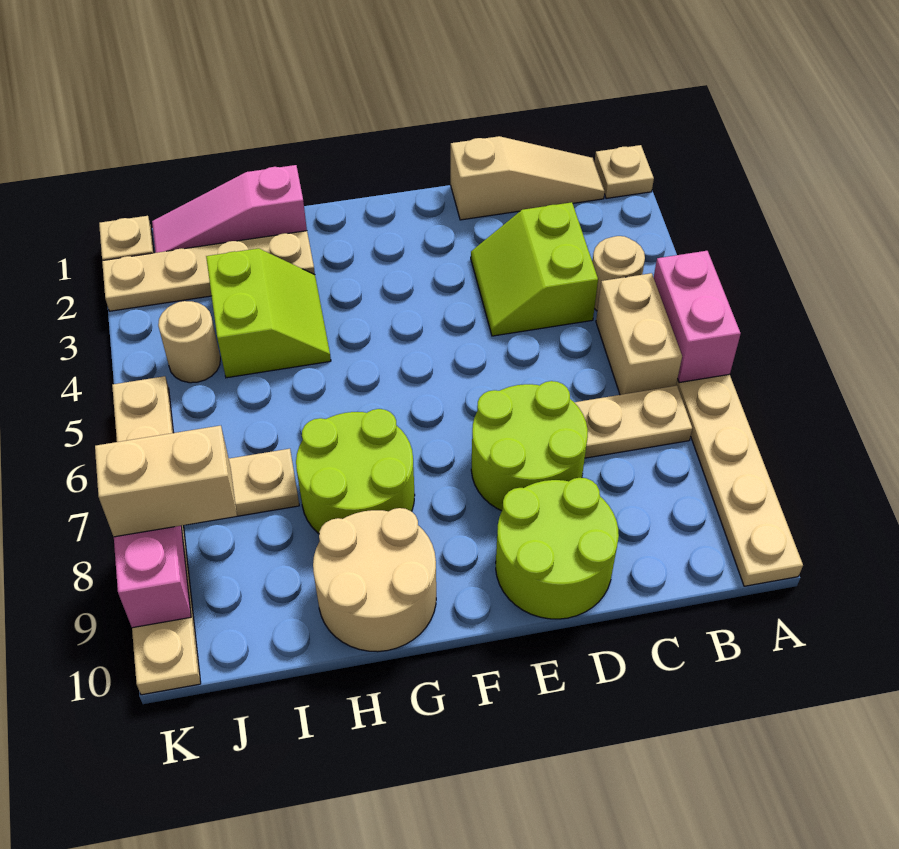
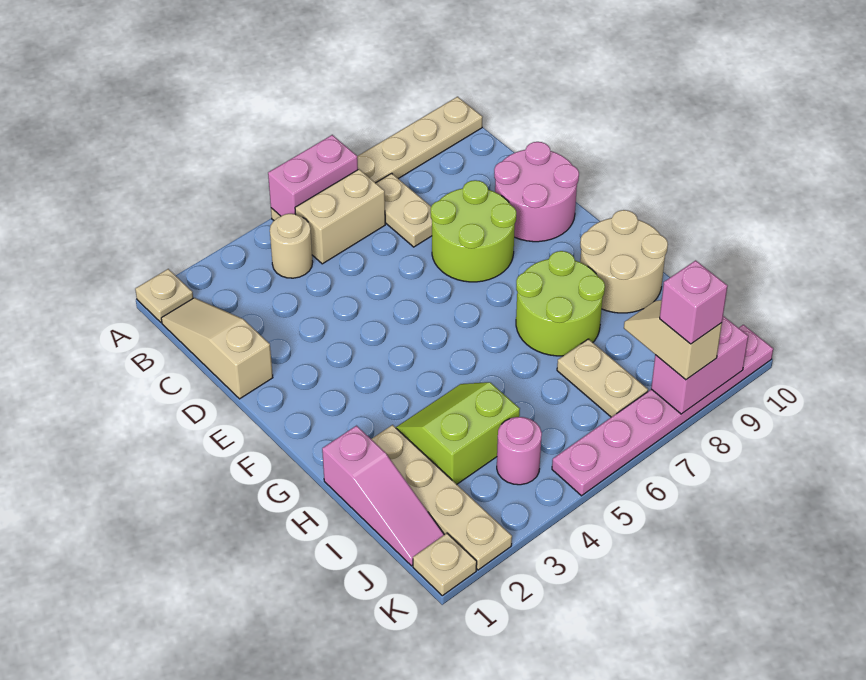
lime slope C3:D4 level 1 top C -> none
lime round brick D9:E10 level 1 -> pink round brick D9:E10 level 1
tan round brick J4 level 1 -> pink round brick J4 level 1
tan brick J8:K8 level 3 -> tan slope J8:K8 level 3 top K
tan plate K5:K10 level 1 -> pink plate K5:K10 level 1
none -> pink brick K8 level 4

